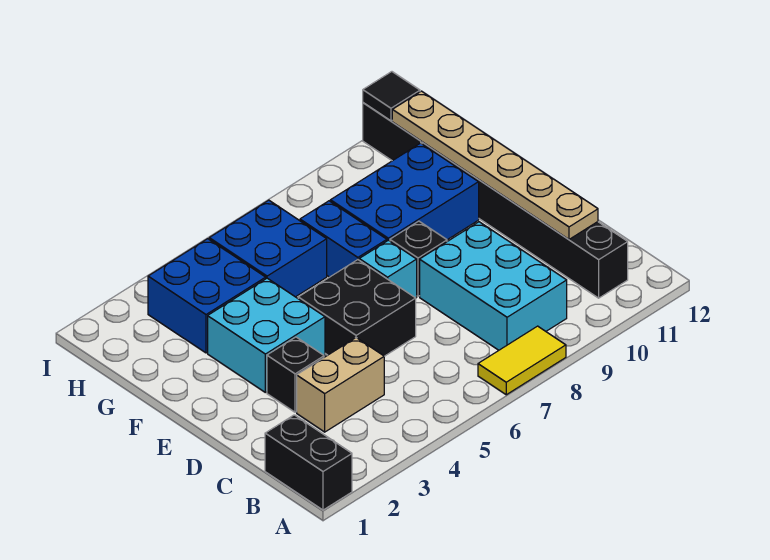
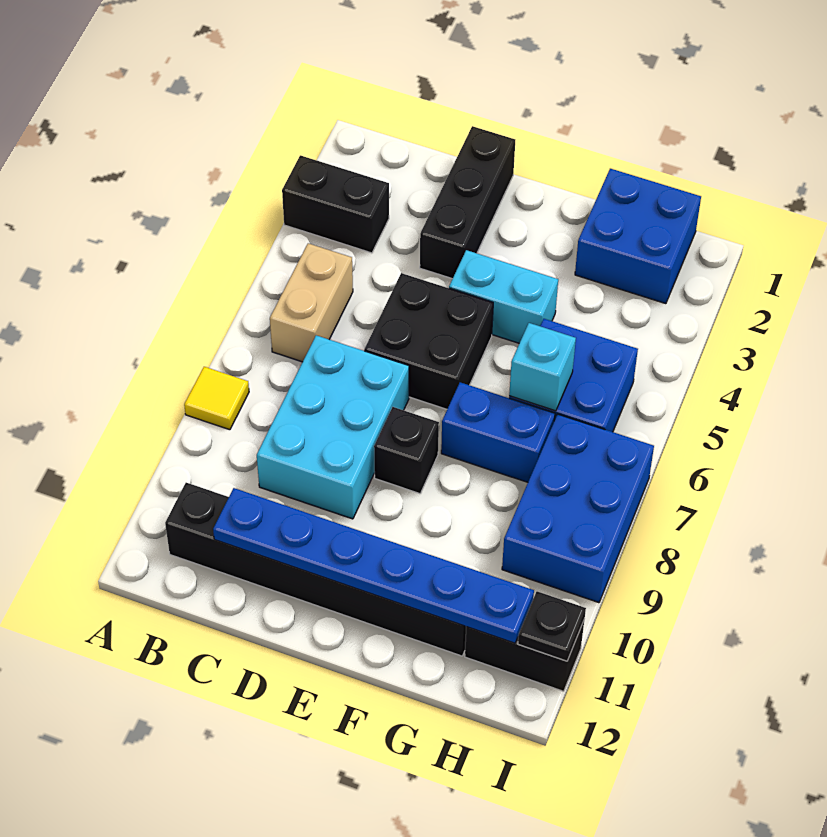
black brick A1:B1 level 1 -> black brick A3:B3 level 1
yellow tile A7:A8 level 1 -> yellow tile A8 level 1
cyan brick B8:D9 level 1 -> cyan brick C7:D9 level 1
tan brick C3:C4 level 1 -> tan brick B5:B6 level 1
tan plate C11:H11 level 2 -> blue plate C11:H11 level 2
black brick D3 level 1 -> black brick D1:D3 level 1
cyan brick E3:F4 level 1 -> cyan brick E4:F4 level 1
cyan brick E7 level 1 -> cyan brick G6 level 2
blue brick F8:G10 level 1 -> blue brick H7:I9 level 1
blue brick G3:H4 level 1 -> blue brick G1:H2 level 1
black tile I11 level 2 -> black plate I11 level 2

